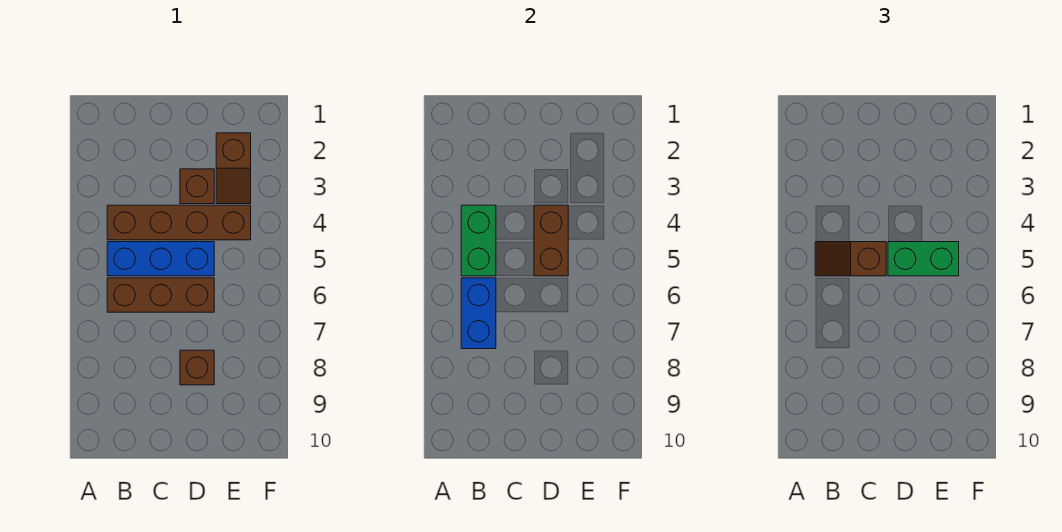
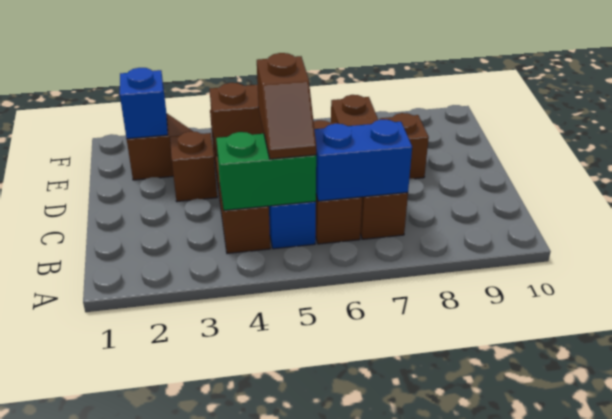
none -> brown brick B7:E7 level 1
green brick D5:E5 level 3 -> none
none -> blue brick E2 level 2

